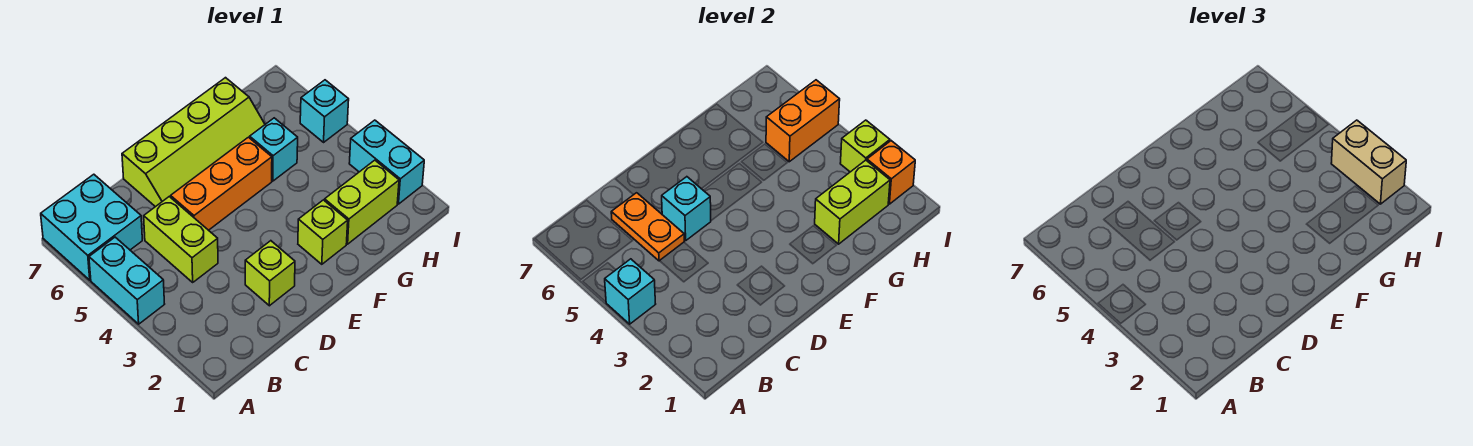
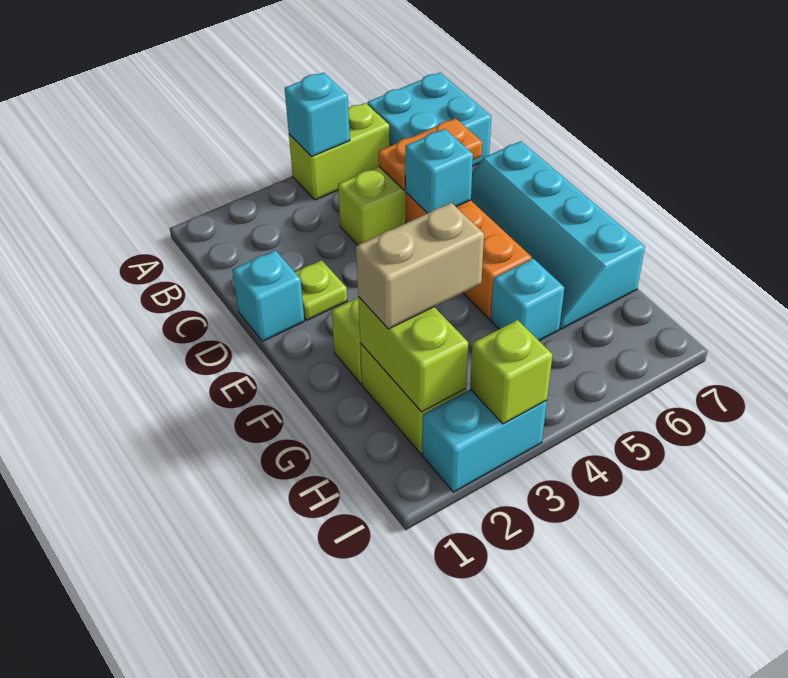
cyan brick A4:A5 level 1 -> lime brick A4:A5 level 1
lime brick D2 level 1 -> lime plate D2 level 1
lime slope D6:G7 level 1 top 7 -> cyan slope D6:G7 level 1 top 7
orange brick H5:I5 level 2 -> none
orange brick I2 level 2 -> none
tan brick I2:I3 level 3 -> tan brick G2:G3 level 3
cyan brick I5 level 1 -> cyan brick D1 level 1

